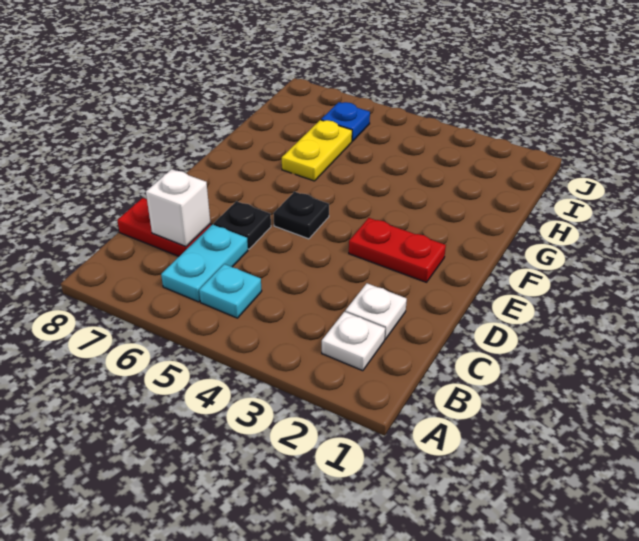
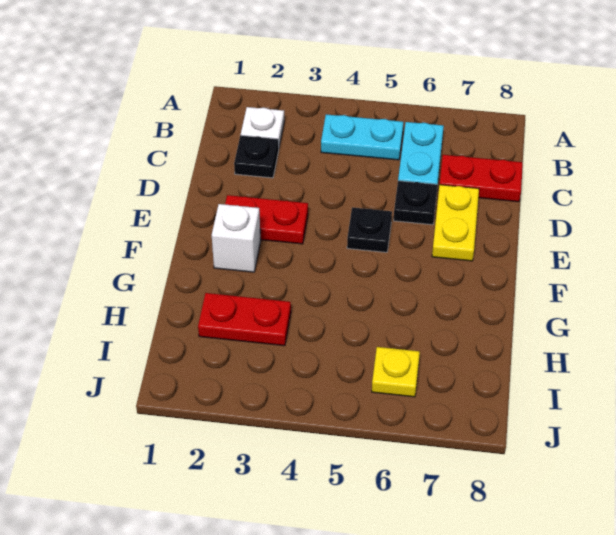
cyan plate B5 level 1 -> cyan plate B4:B5 level 1
white plate C2 level 1 -> black plate C2 level 1
white brick C7 level 2 -> white brick F2 level 1
yellow plate G6:H6 level 1 -> yellow plate D7:E7 level 1
none -> red plate H2:H3 level 1
blue plate I6 level 1 -> yellow plate I6 level 1

